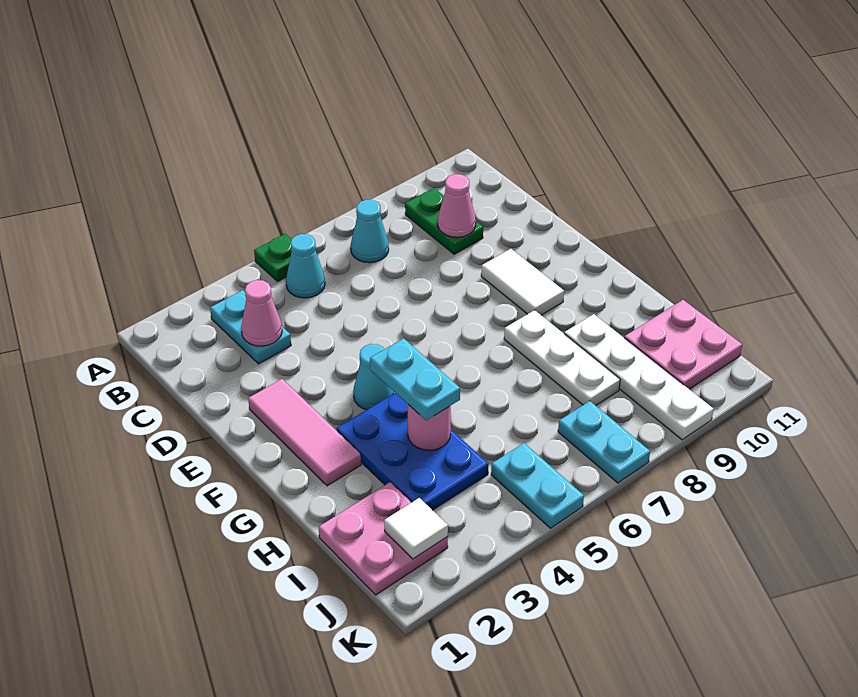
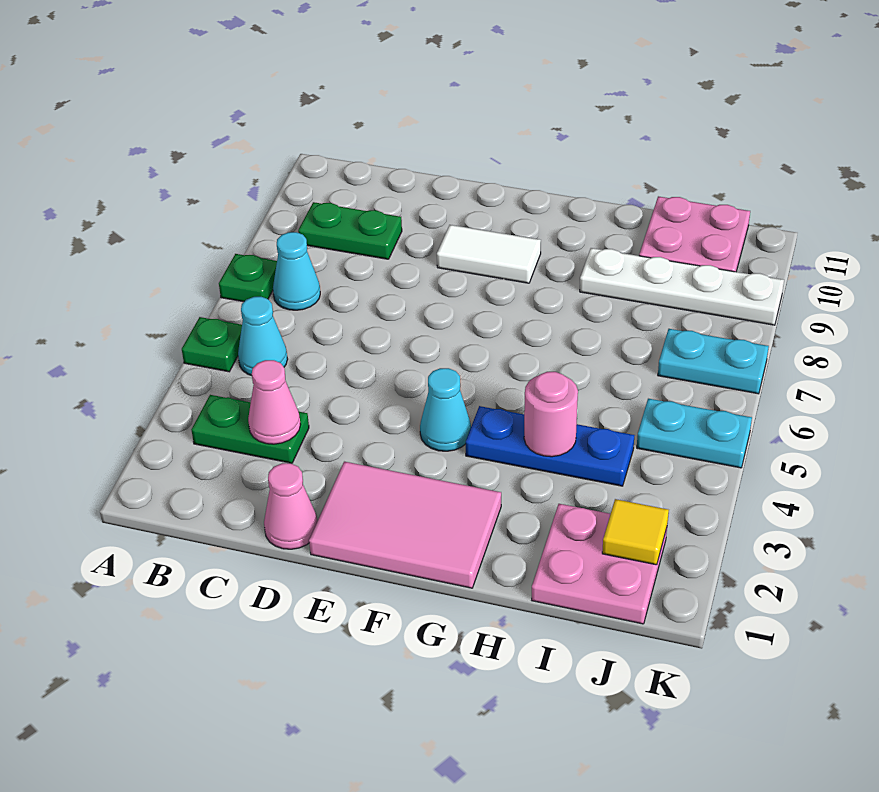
none -> green plate A7 level 1
cyan plate B3:C3 level 1 -> green plate B3:C3 level 1
pink cone C9 level 2 -> pink cone D1 level 1
pink tile E2:G2 level 1 -> pink tile E1:G2 level 1
blue plate G3:I4 level 1 -> blue plate G4:I4 level 1
cyan plate G4:H4 level 3 -> none
white plate G8:I8 level 1 -> none
white tile J2 level 2 -> yellow tile J2 level 2

